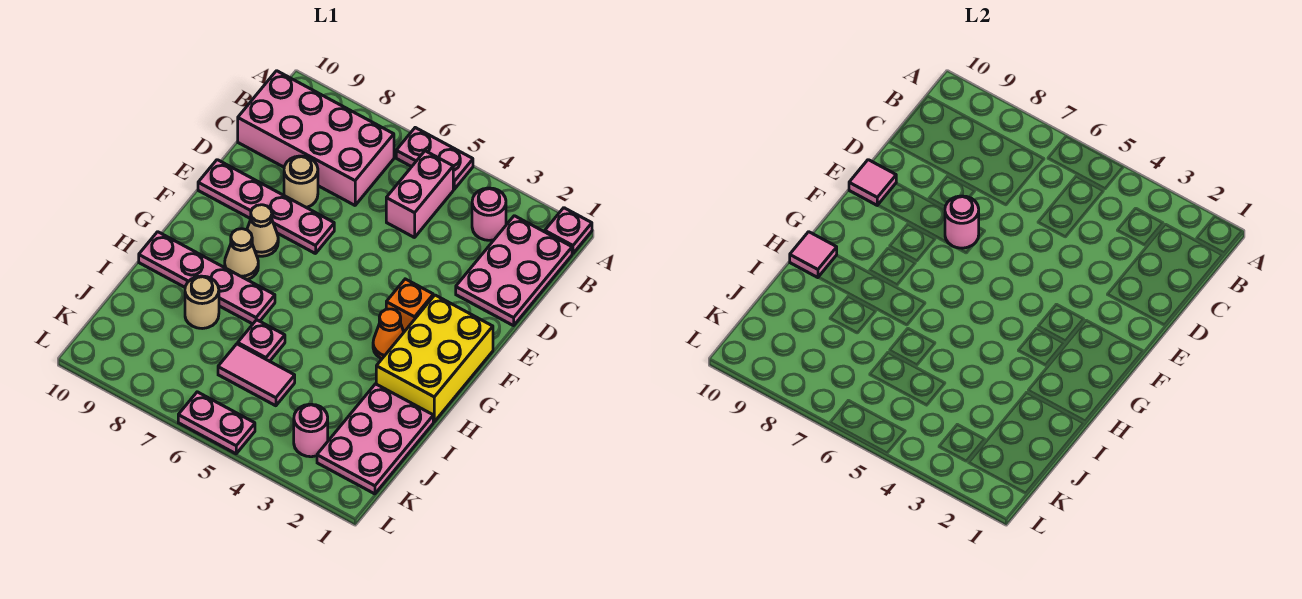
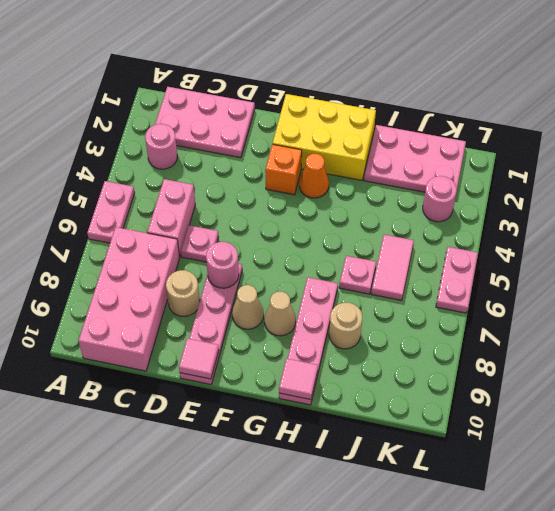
pink plate A1 level 1 -> pink plate D6 level 1
pink brick B5:C5 level 1 -> pink brick C5:C6 level 1

